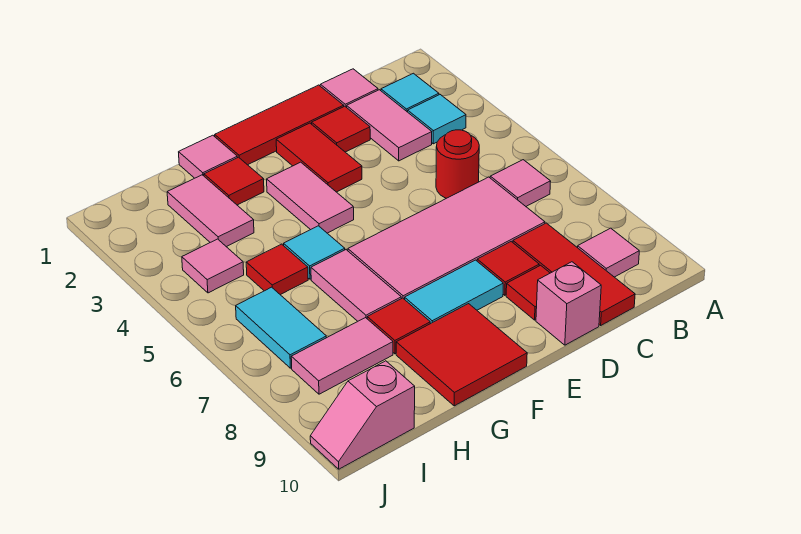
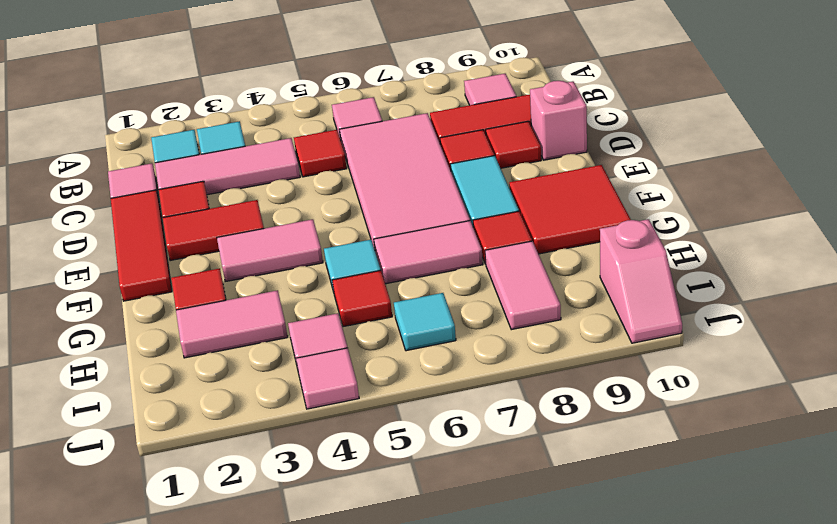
pink tile C2:C3 level 1 -> pink tile C2:C4 level 1
red round brick C5 level 1 -> red tile C5 level 1
pink tile G1 level 1 -> pink tile J4 level 1
cyan tile I6:I7 level 1 -> cyan tile I6 level 1

